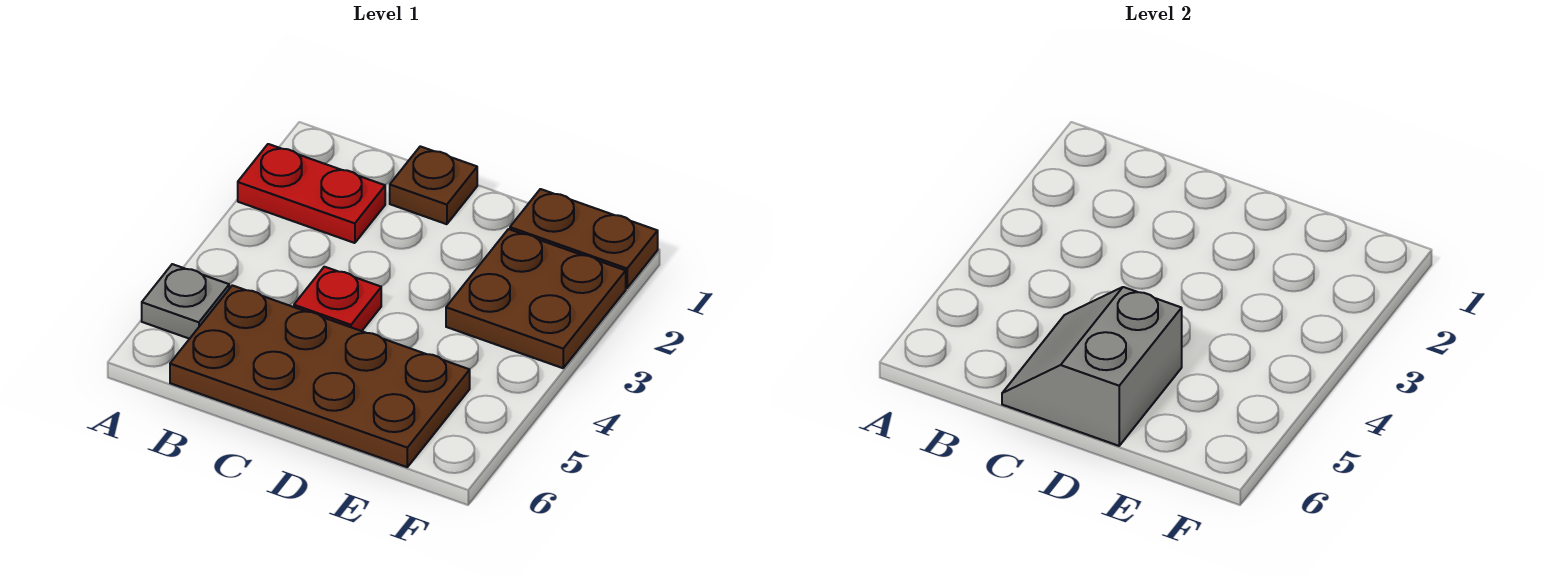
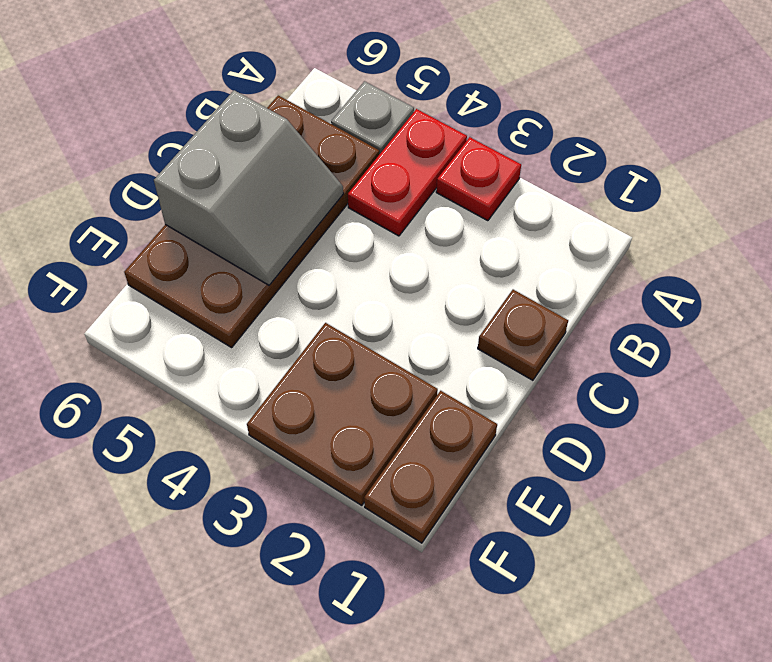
red plate A2:B2 level 1 -> red plate A4:B4 level 1
red plate C4 level 1 -> red plate A3 level 1
grey slope C5:D6 level 2 top D -> grey slope C5:D6 level 2 top 6

